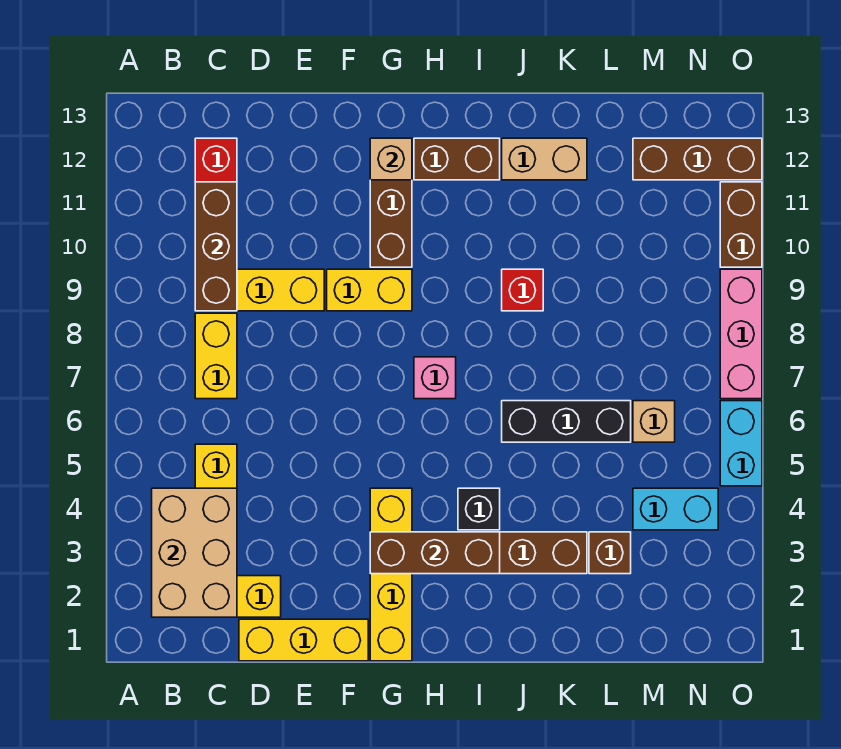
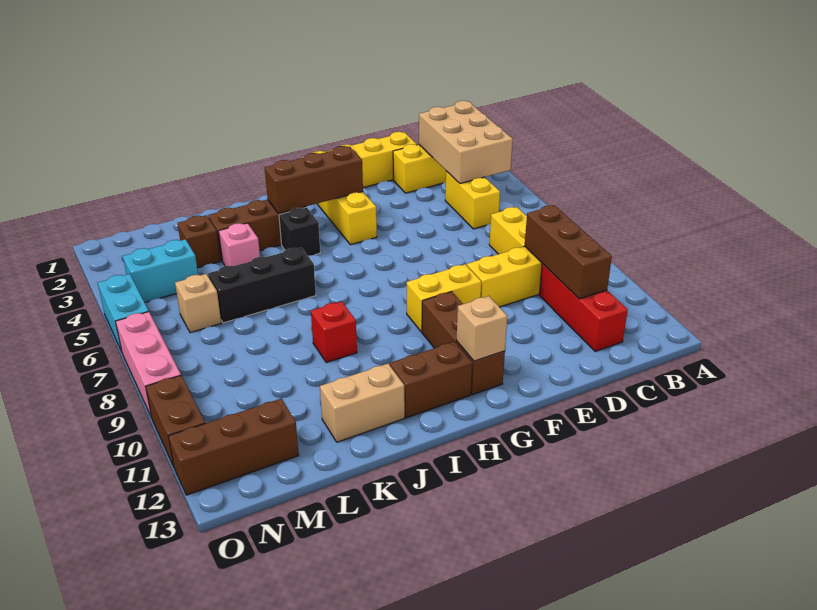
pink brick H7 level 1 -> pink brick K4 level 1

